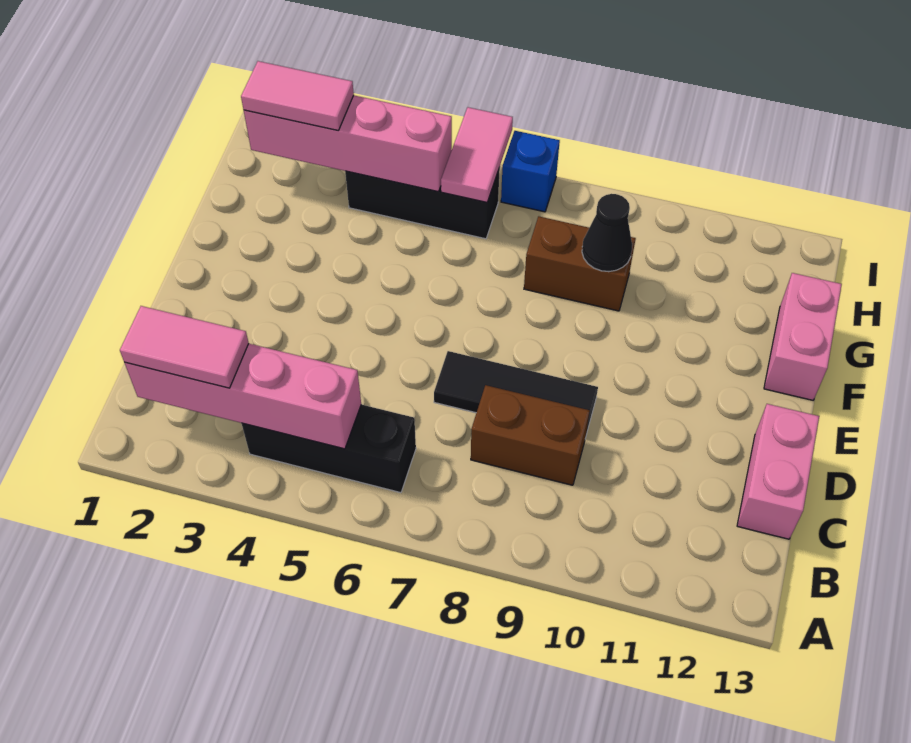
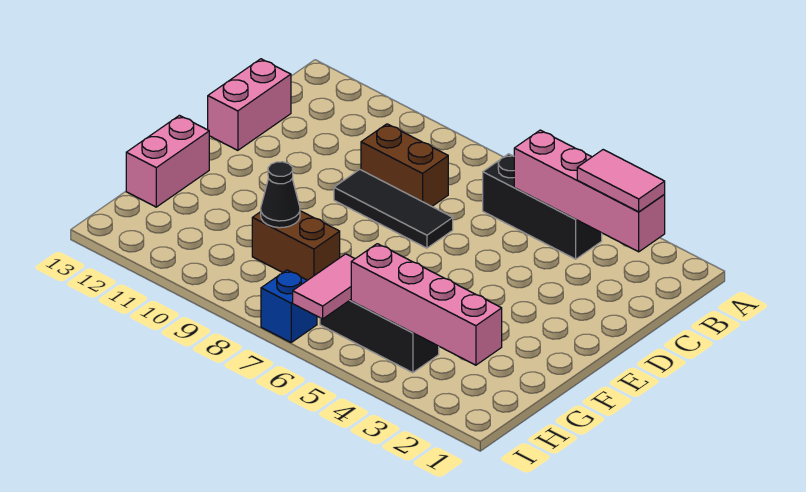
pink tile H2:H3 level 3 -> none

